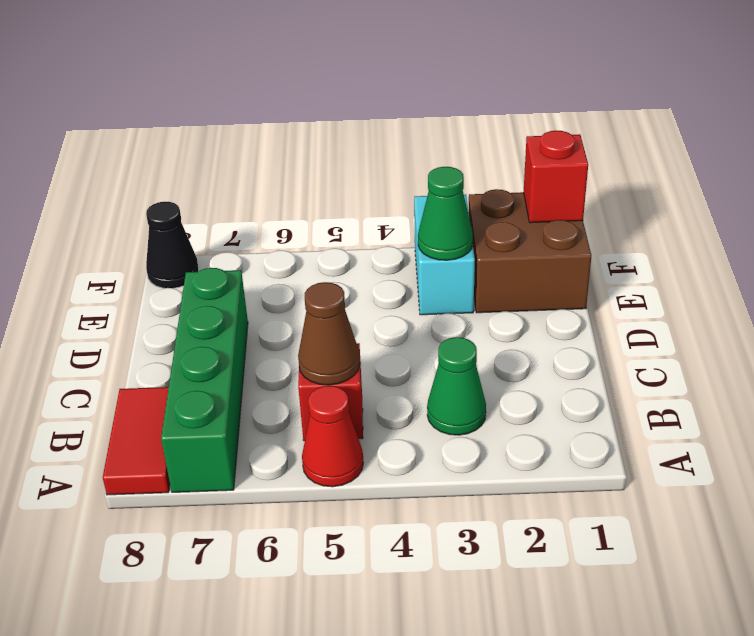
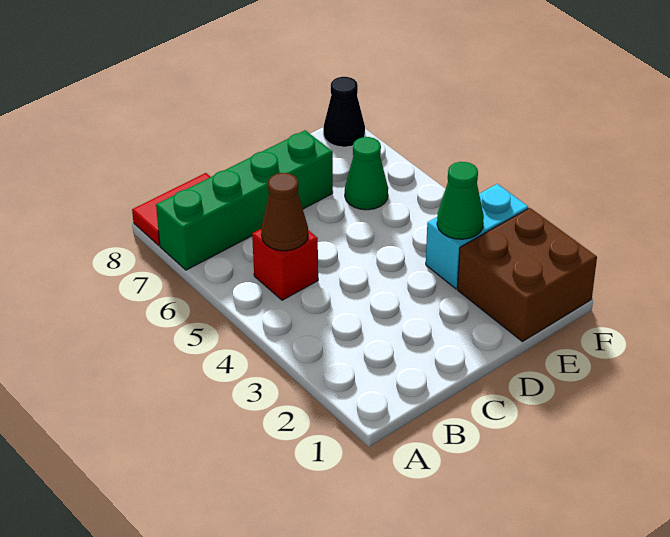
red cone A5 level 1 -> none
green cone B3 level 1 -> green cone E6 level 1
red brick F1 level 2 -> none

